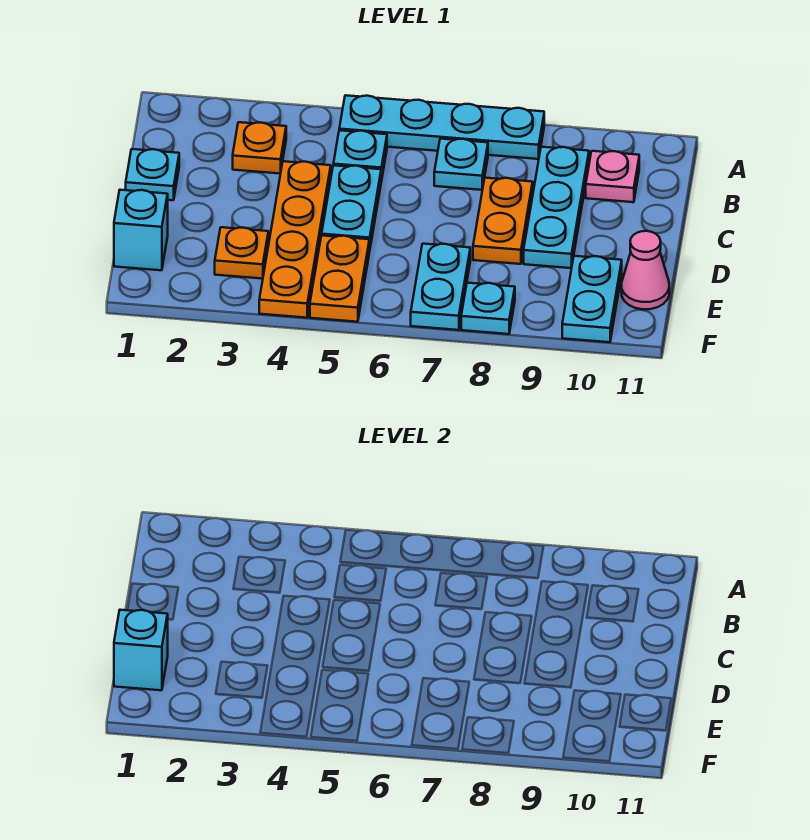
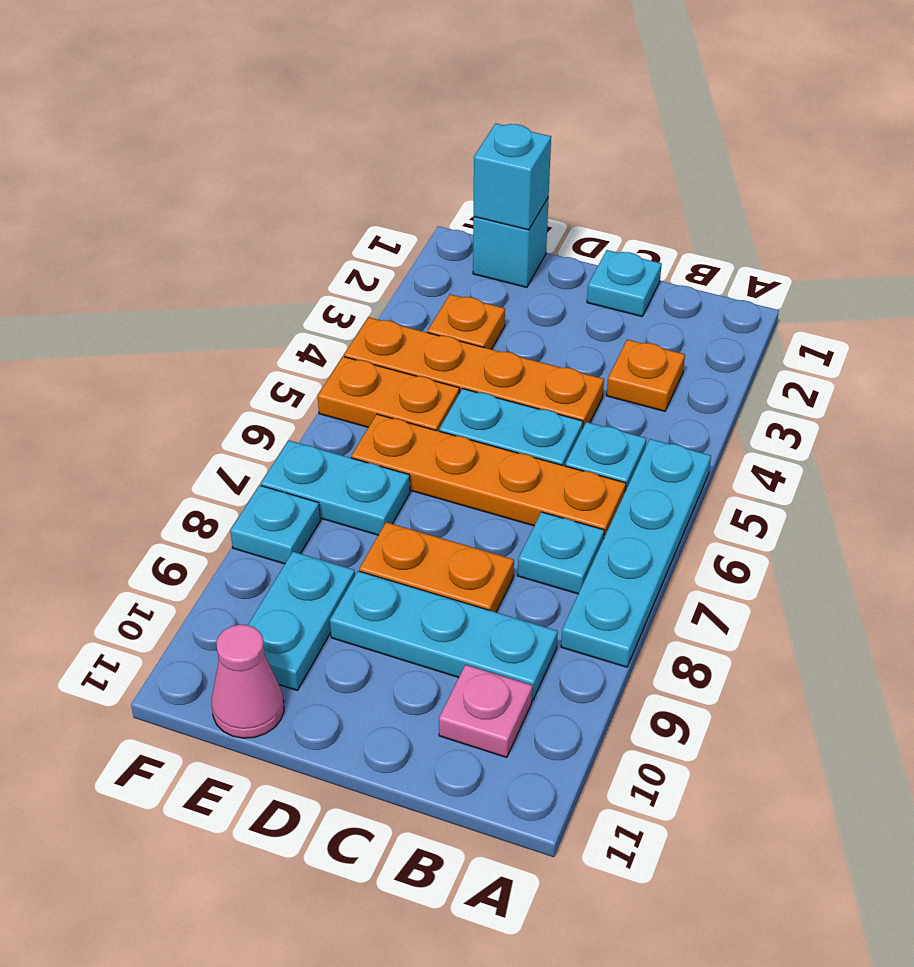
none -> orange plate B6:E6 level 1
cyan plate E10:F10 level 1 -> cyan plate E9:E10 level 1

